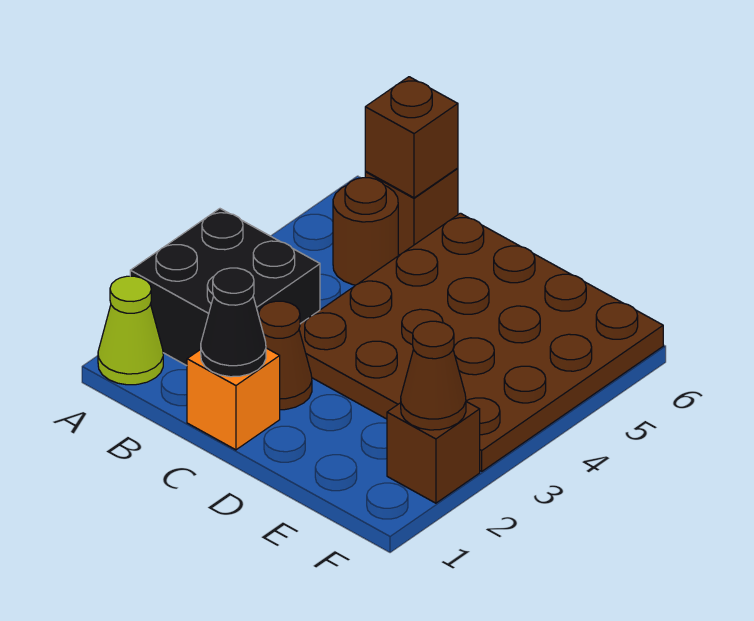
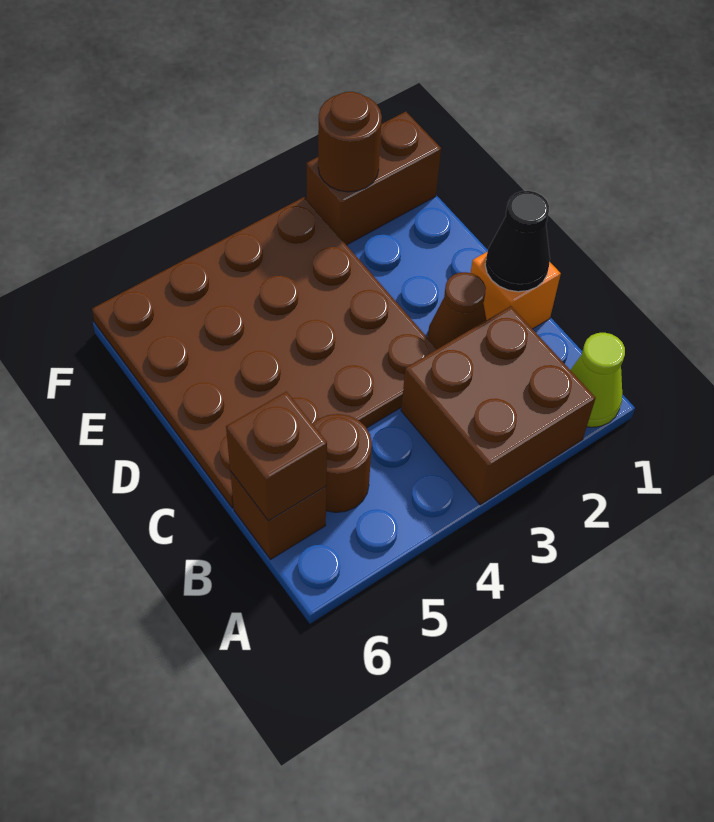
black brick A2:B3 level 1 -> brown brick A2:B3 level 1
brown brick F2 level 1 -> brown brick F1:F2 level 1
brown cone F2 level 2 -> brown round brick F2 level 2

